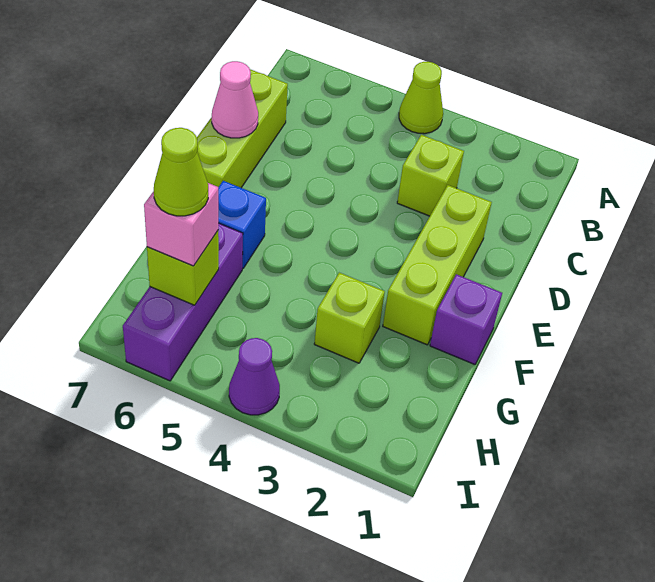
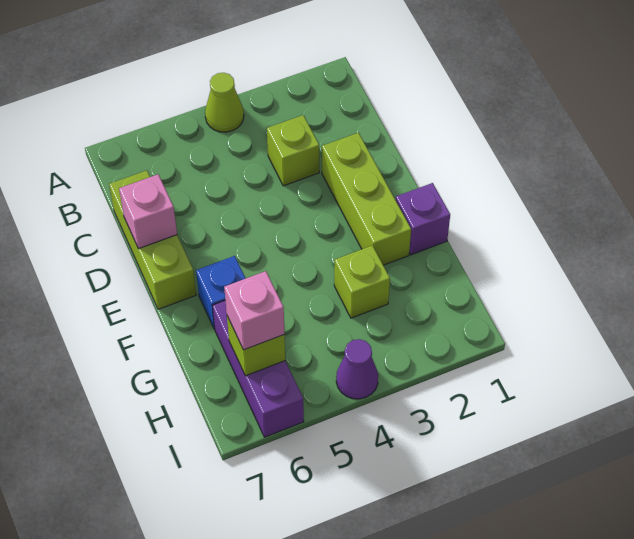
pink cone D7 level 2 -> pink brick D7 level 2
lime cone H6 level 4 -> none

